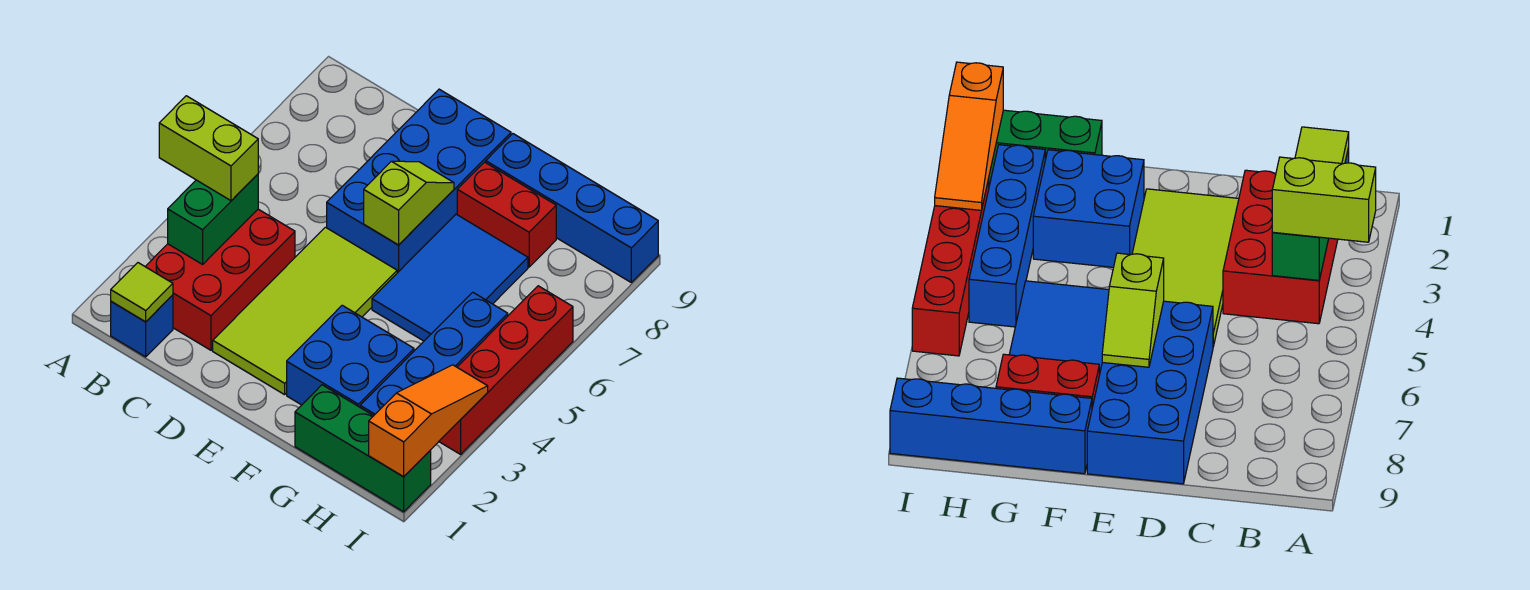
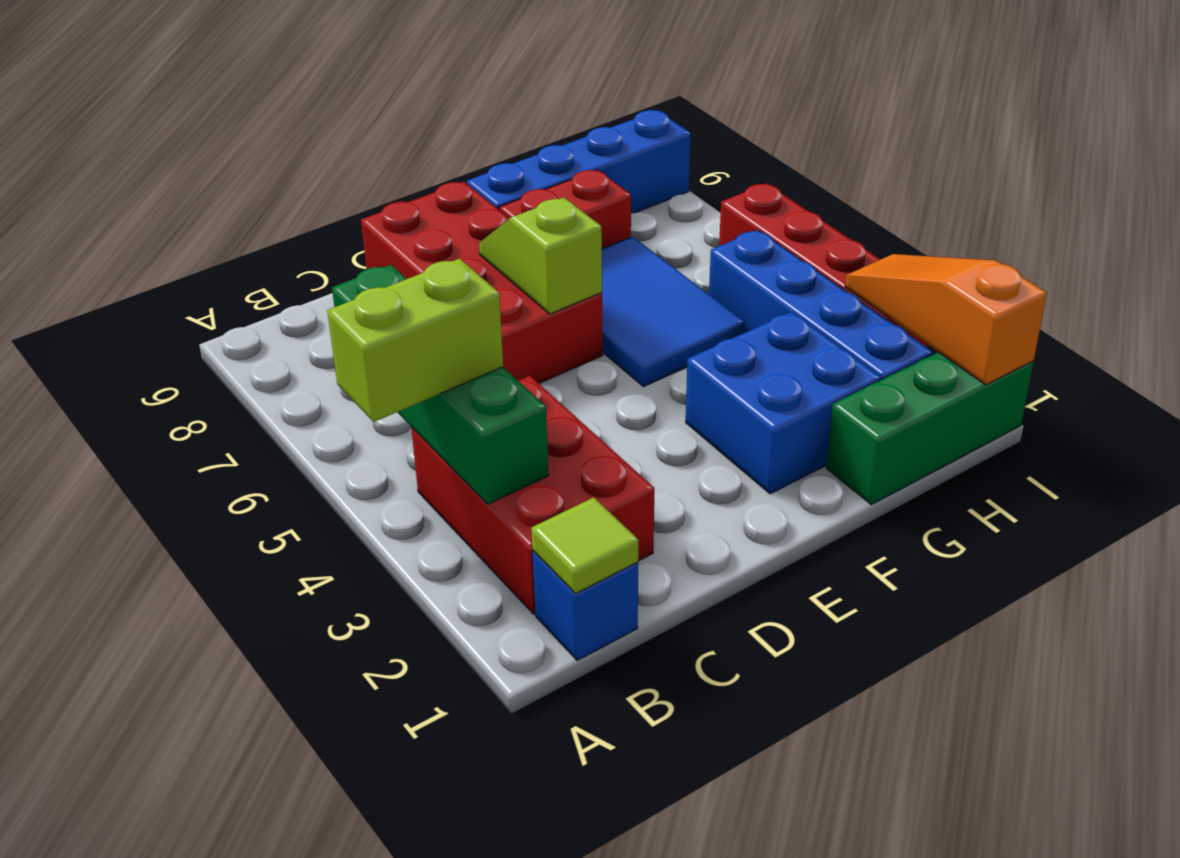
green brick B3:B4 level 2 -> green brick B3:B6 level 2
lime tile D2:E5 level 1 -> none
blue brick D6:E9 level 1 -> red brick D6:E9 level 1

